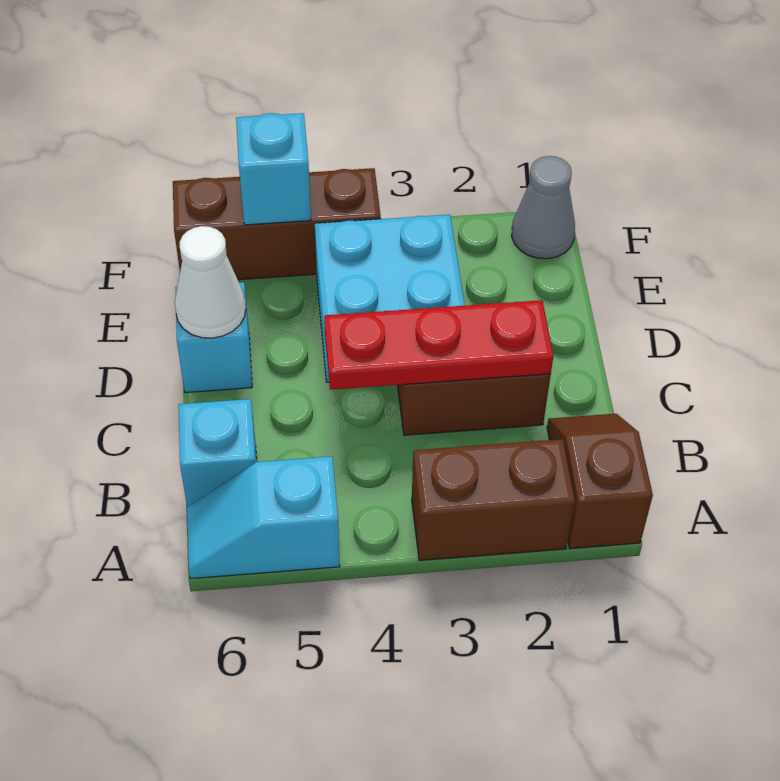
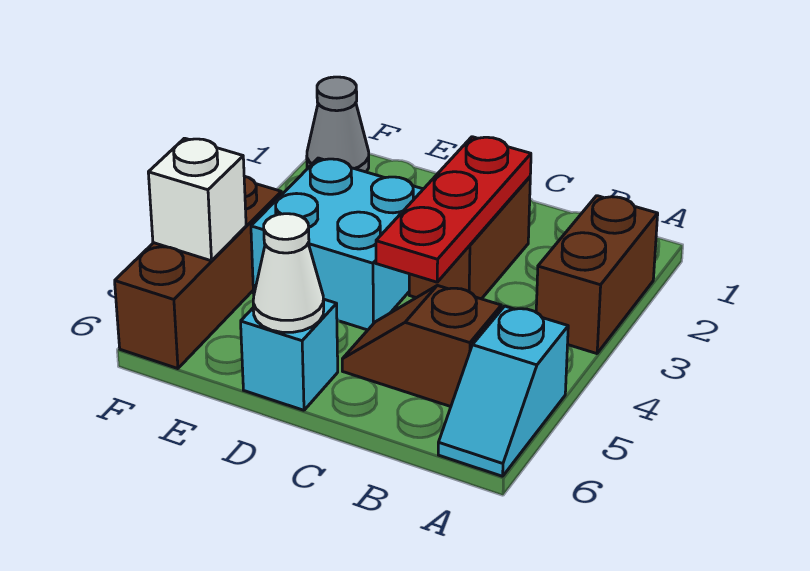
brown slope A1:B1 level 1 top A -> brown slope B5:C5 level 1 top B
cyan brick B6 level 1 -> none
cyan brick F5 level 2 -> white brick F5 level 2

